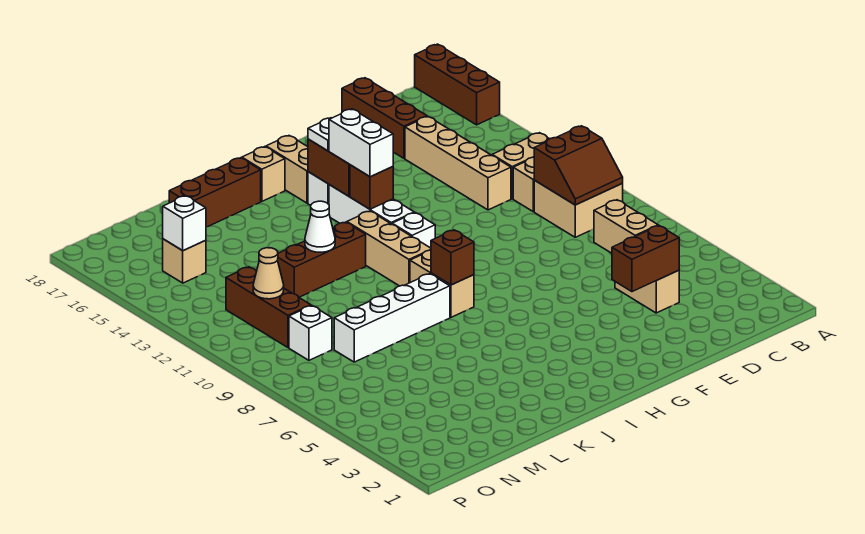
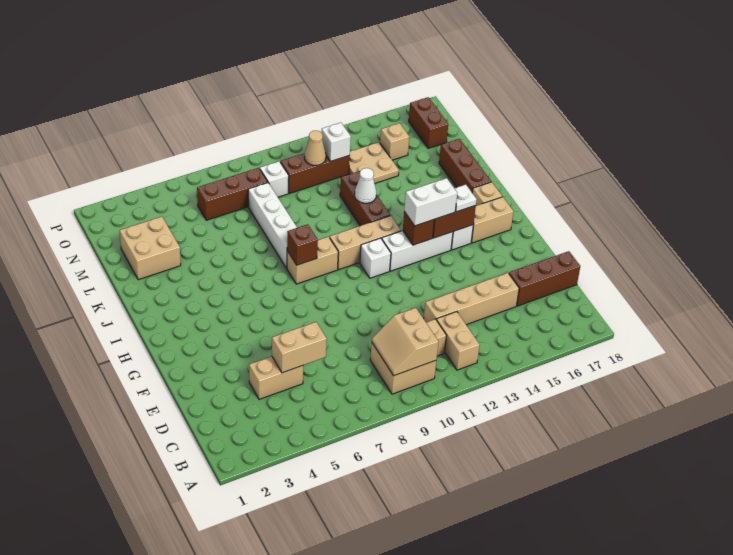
brown brick A16:A18 level 1 -> brown brick N6:N8 level 1
brown slope B9:C10 level 2 top 10 -> tan slope B9:C10 level 2 top 10
brown brick D4:E4 level 2 -> brown brick N17:O17 level 1
none -> tan brick L2:M3 level 1
none -> tan plate M13:N14 level 1
white brick N15 level 2 -> white brick N12 level 2

